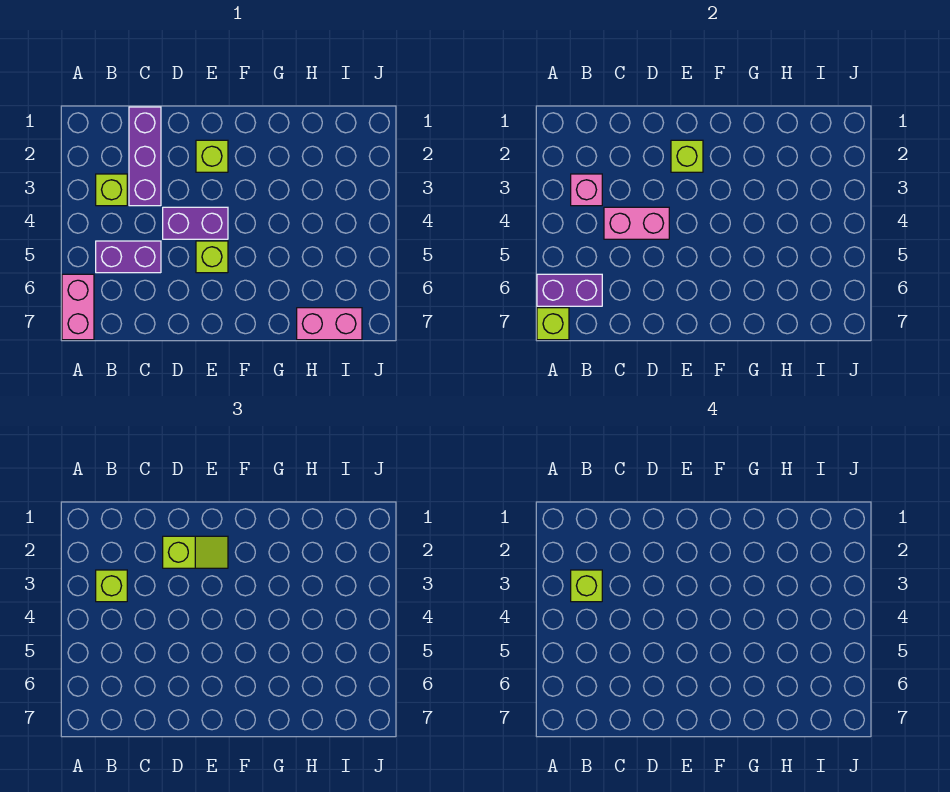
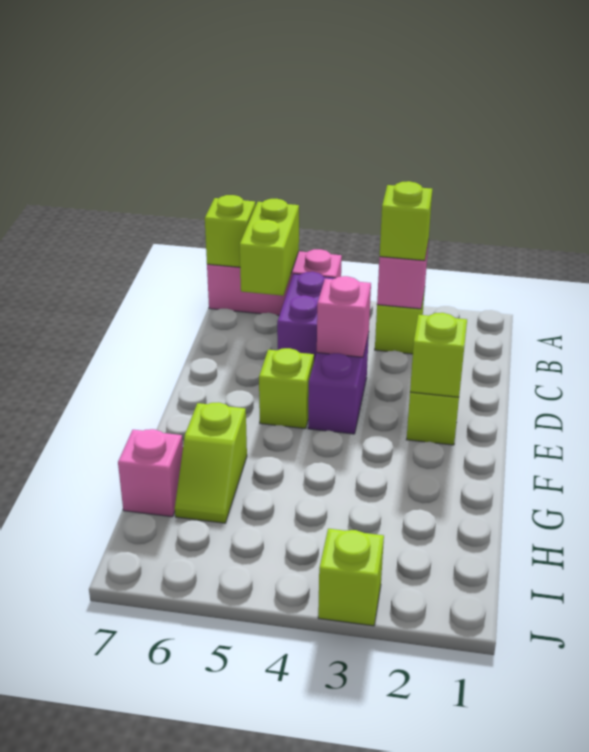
pink brick A6:A7 level 1 -> pink brick A5:A7 level 1
purple brick A6:B6 level 2 -> lime brick A6:B6 level 2
lime brick B3 level 4 -> lime brick J3 level 1
purple brick C1:C3 level 1 -> none
pink brick C4:D4 level 2 -> pink brick D4 level 2
lime slope D2:E2 level 3 top D -> lime slope G6:H6 level 1 top G
pink brick H7:I7 level 1 -> pink brick H7 level 1

